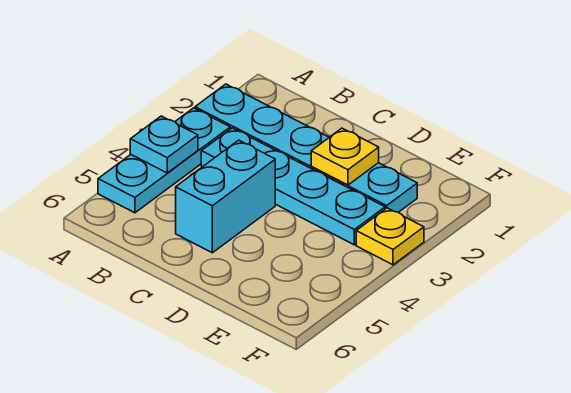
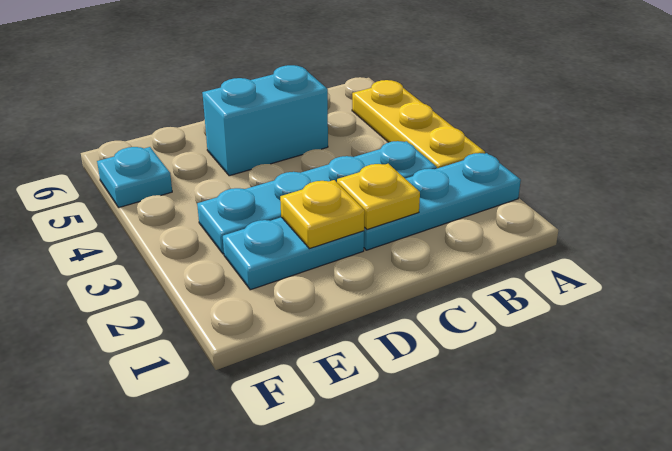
cyan plate A3:A5 level 1 -> yellow plate A3:A5 level 1
cyan plate A4 level 2 -> cyan plate F5 level 1
cyan brick C4:C5 level 1 -> cyan brick C5:D5 level 1
yellow plate F3 level 1 -> yellow plate C2 level 2

